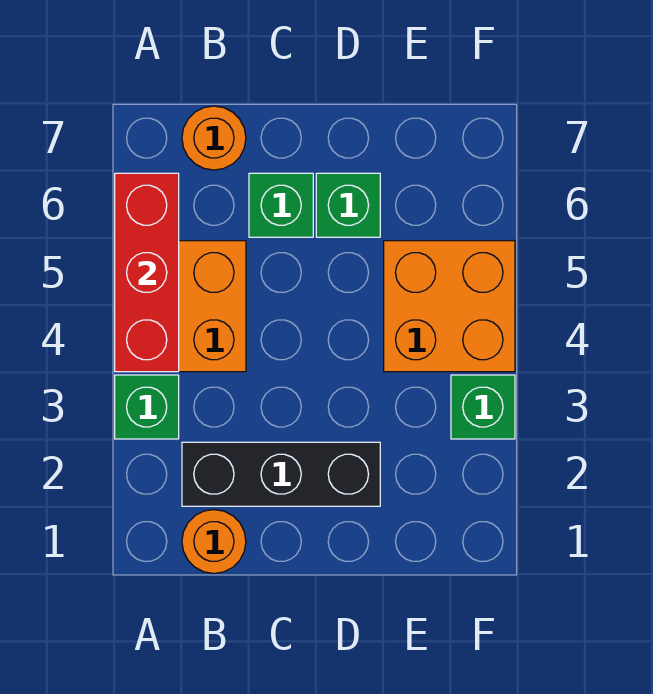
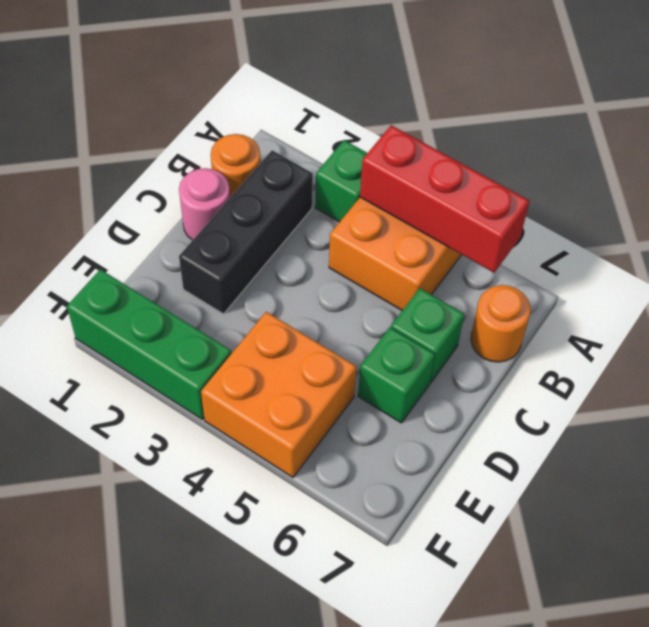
none -> pink round brick C1 level 1
green brick F3 level 1 -> green brick F1:F3 level 1

